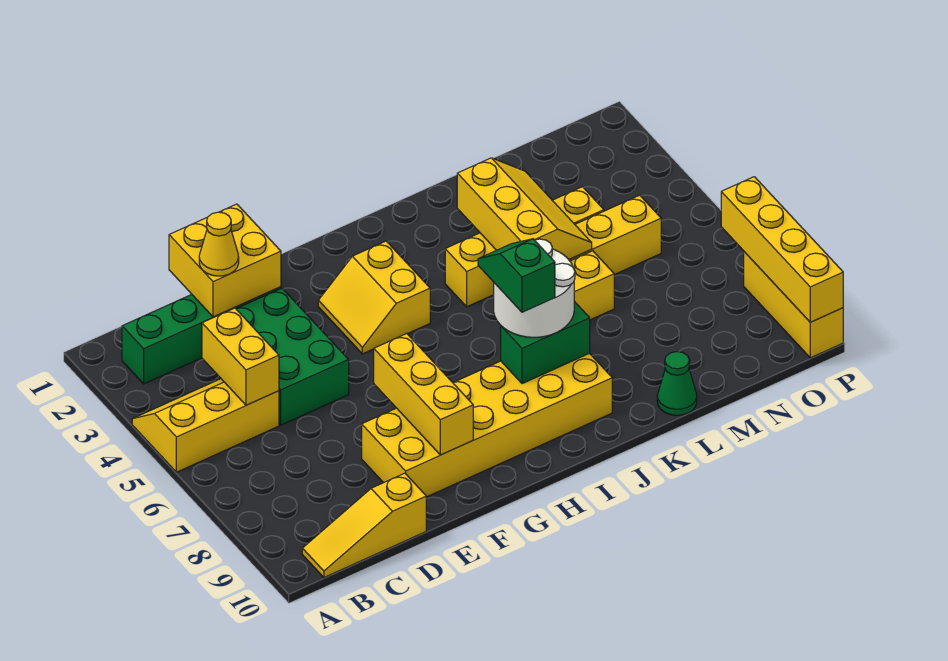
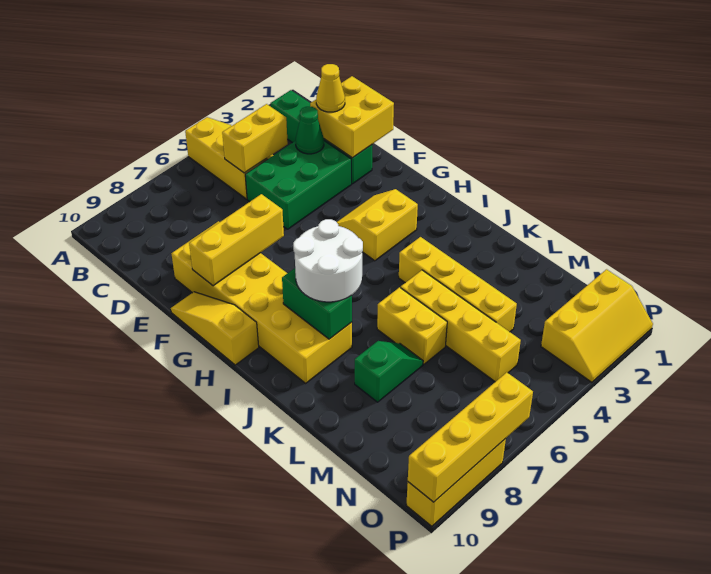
yellow slope B10:D10 level 1 top D -> yellow slope F10:H10 level 1 top H
green slope I7:I8 level 4 top 8 -> green slope L7:L8 level 1 top 8
yellow slope K3:L5 level 2 top K -> yellow slope O1:P3 level 1 top O
green cone L10 level 1 -> green cone D3 level 2

